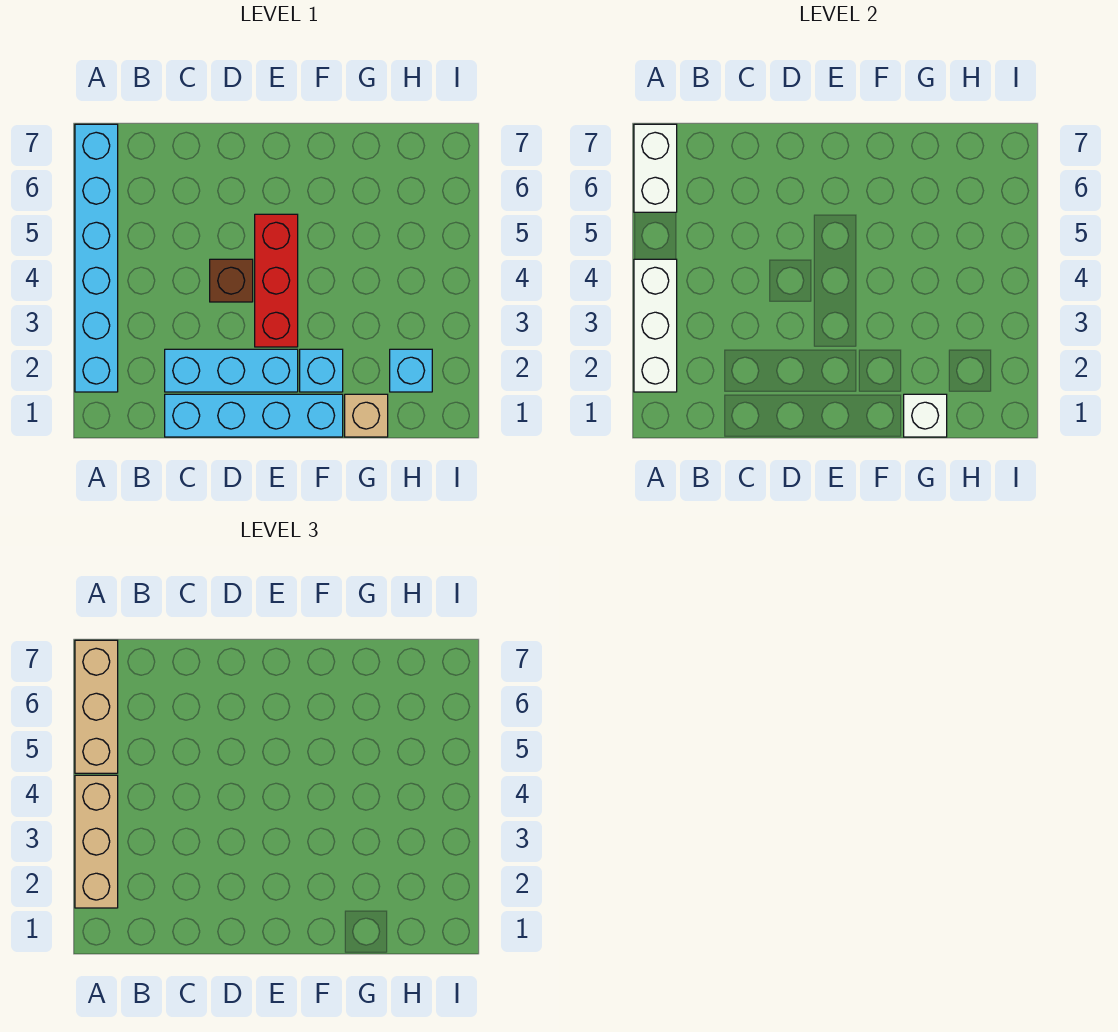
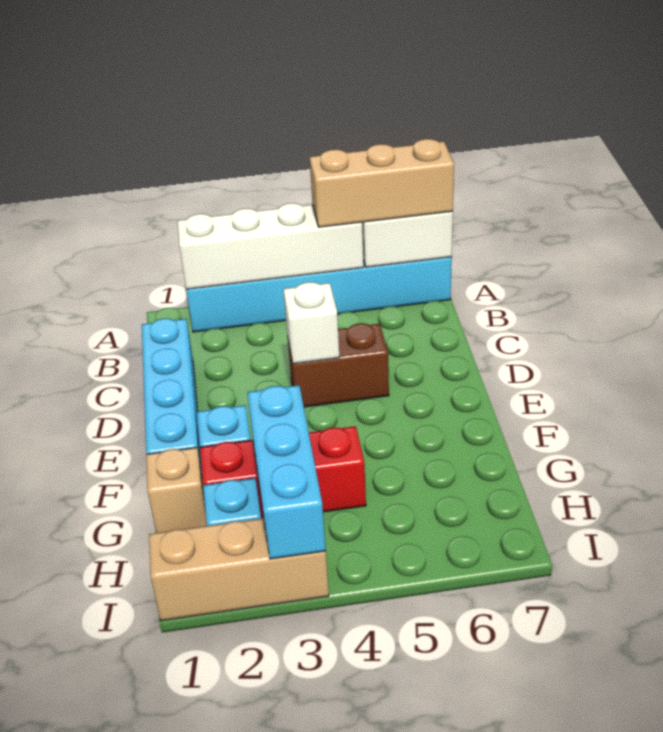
white brick A2:A4 level 2 -> white brick A2:A5 level 2
tan brick A2:A4 level 3 -> tan brick I1:I3 level 1
cyan brick C2:E2 level 1 -> cyan brick G3:I3 level 2
brown brick D4 level 1 -> brown brick D4:D5 level 1
red brick E3:E5 level 1 -> red brick G2:G4 level 1
white brick G1 level 2 -> white brick D4 level 2

